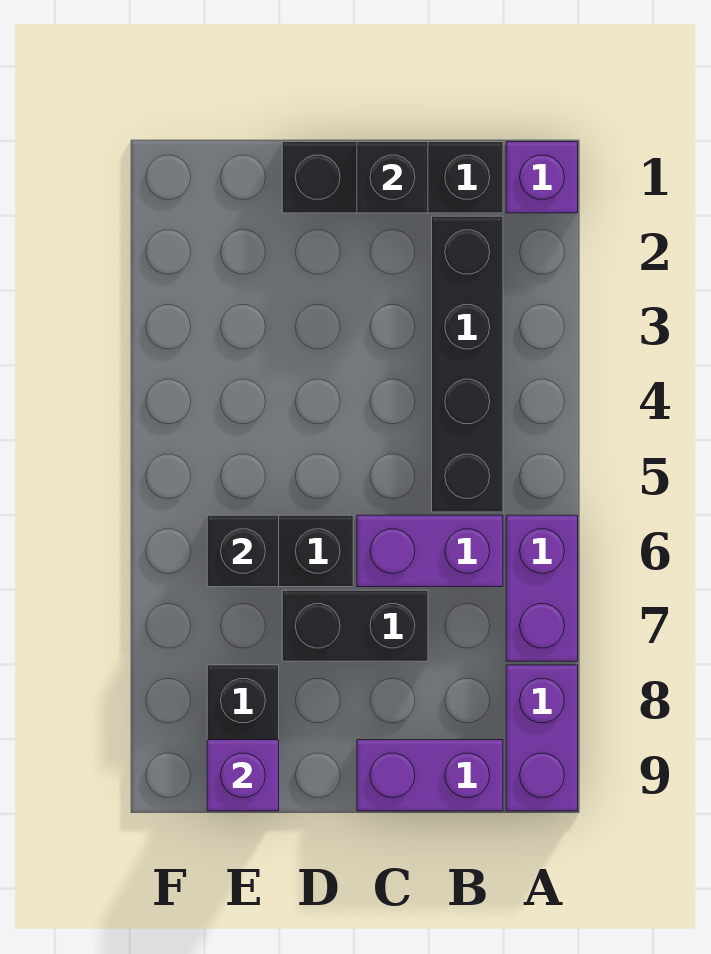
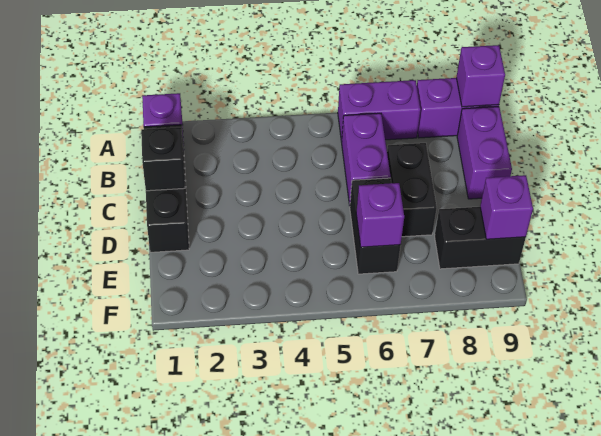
none -> purple brick A9 level 2
black brick B2:B5 level 1 -> none
black brick E6 level 2 -> purple brick E6 level 2

